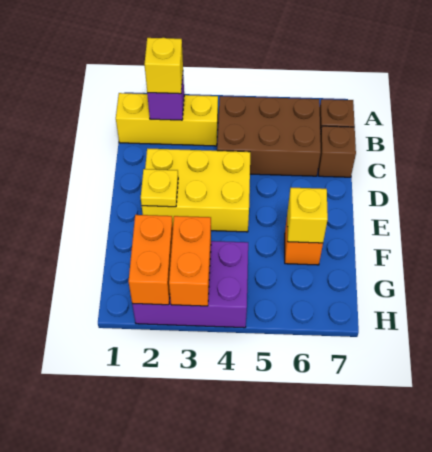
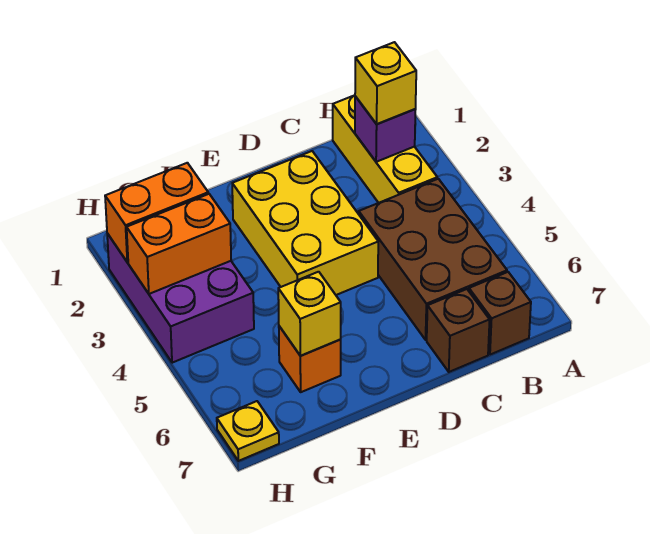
yellow plate E2 level 2 -> yellow plate H7 level 1

